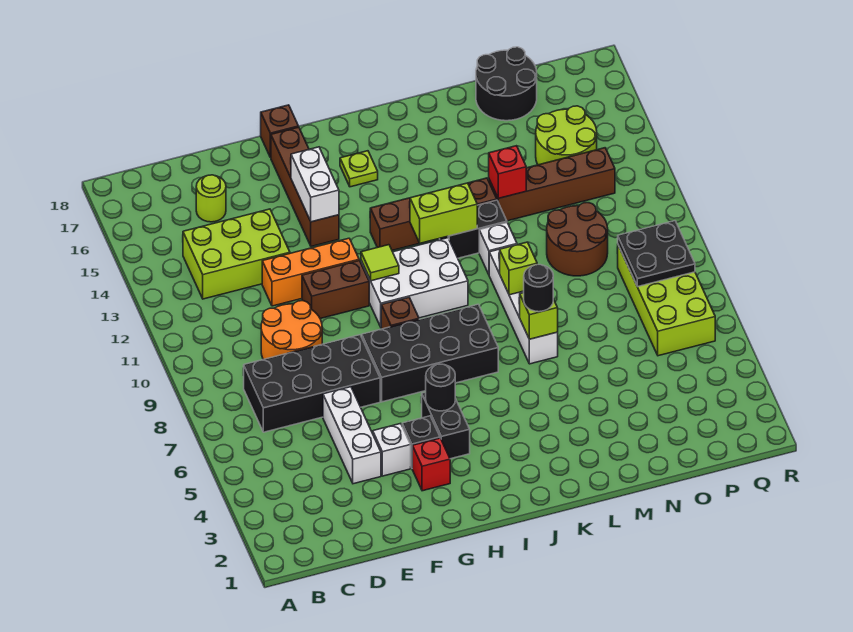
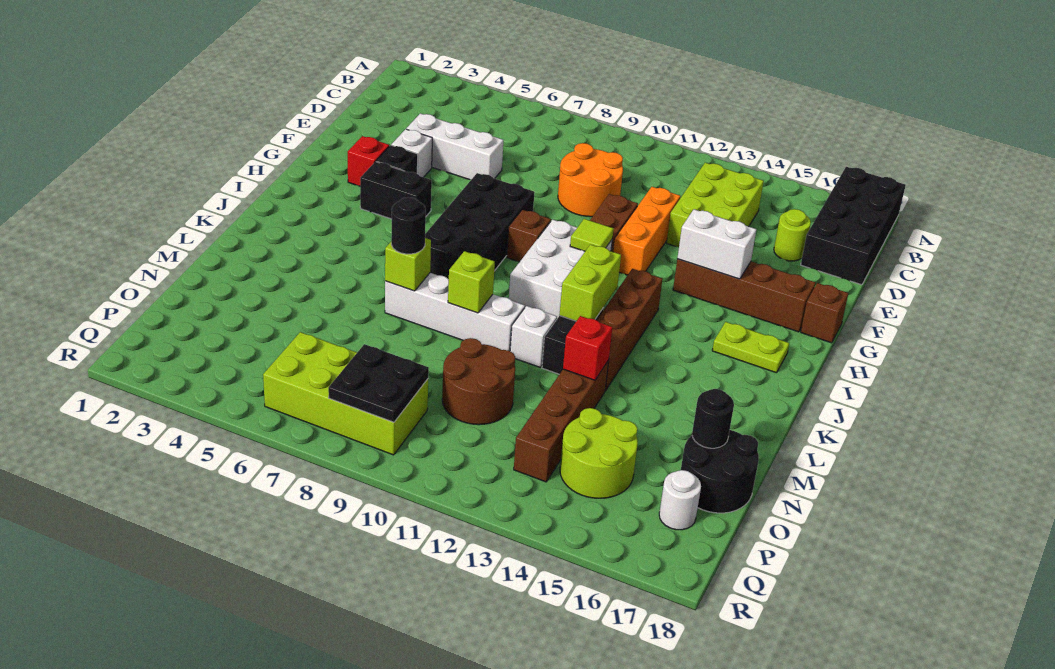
black brick C7:F8 level 1 -> black brick A17:D18 level 1
black round brick H5 level 2 -> black round brick N17 level 2
lime plate I16 level 1 -> lime plate I16:I17 level 1
none -> white round brick P17 level 1

